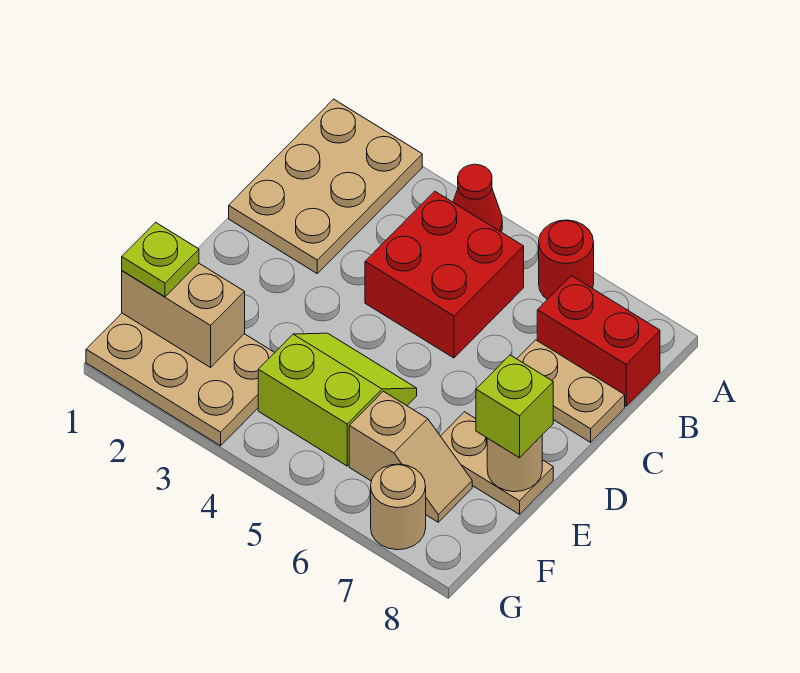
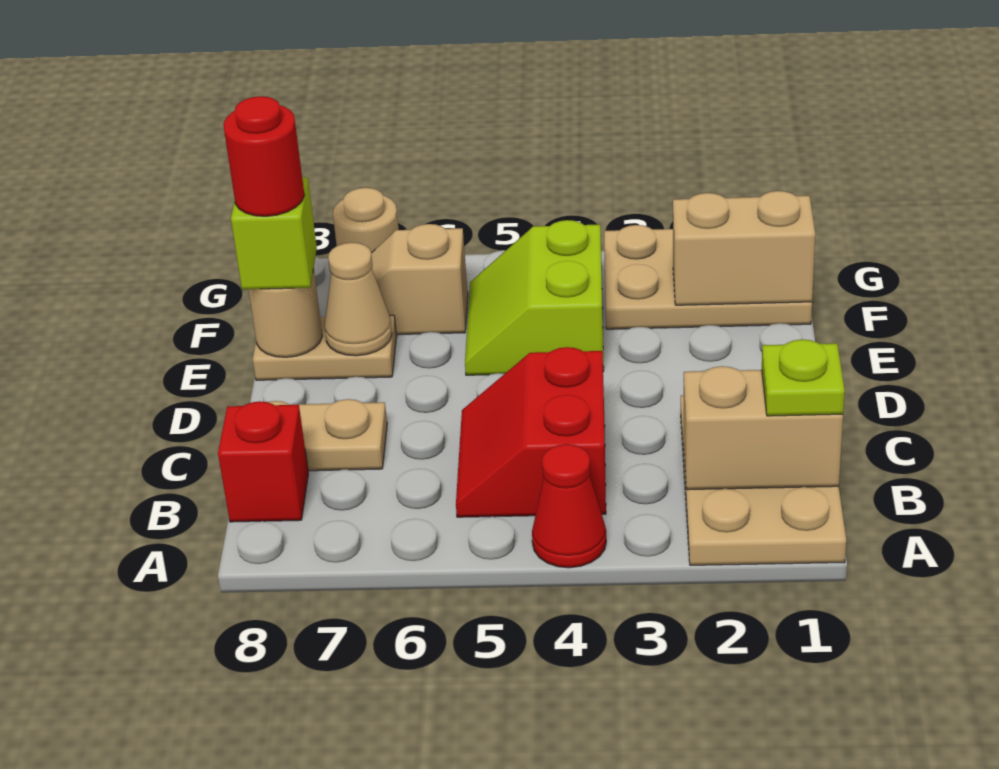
red round brick A6 level 1 -> red round brick E8 level 4
none -> tan brick B1:B2 level 2
red brick B4:C5 level 1 -> red slope B4:C5 level 1 top 4
red brick B7:B8 level 1 -> red brick B8 level 1
lime slope E4:F5 level 1 top F -> lime slope E4:F5 level 1 top 4
none -> tan cone E7 level 2
lime plate F1 level 3 -> lime plate B1 level 3

